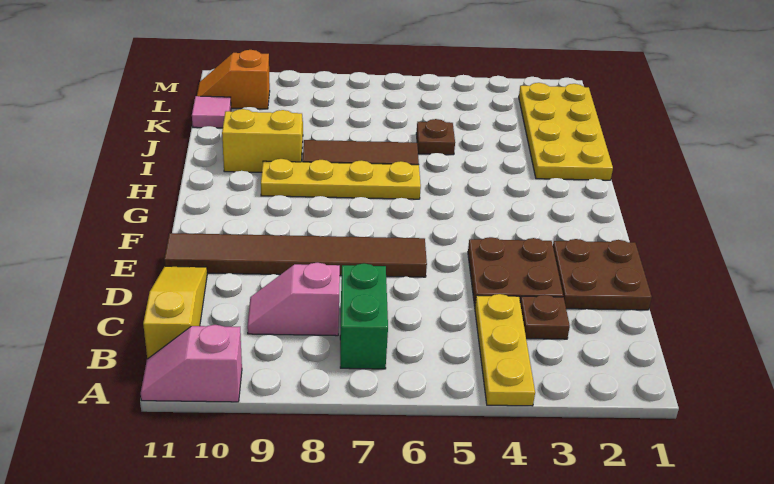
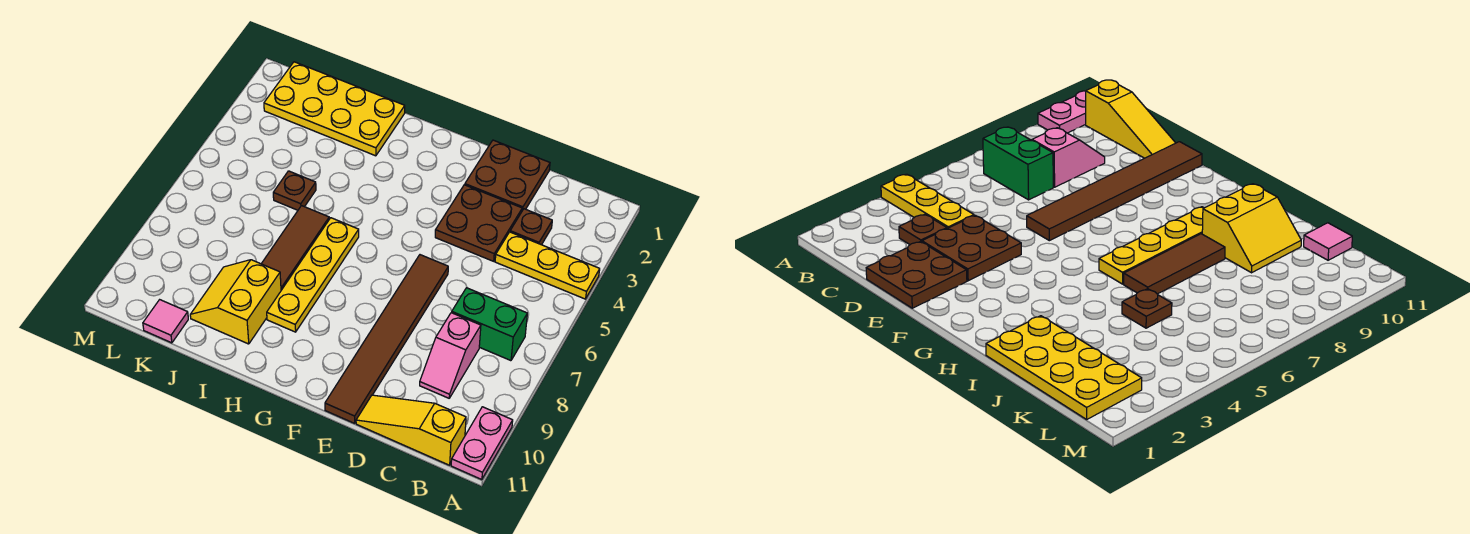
pink slope A10:A11 level 1 top 10 -> pink plate A10:A11 level 1
orange slope L10:L11 level 1 top 10 -> none

